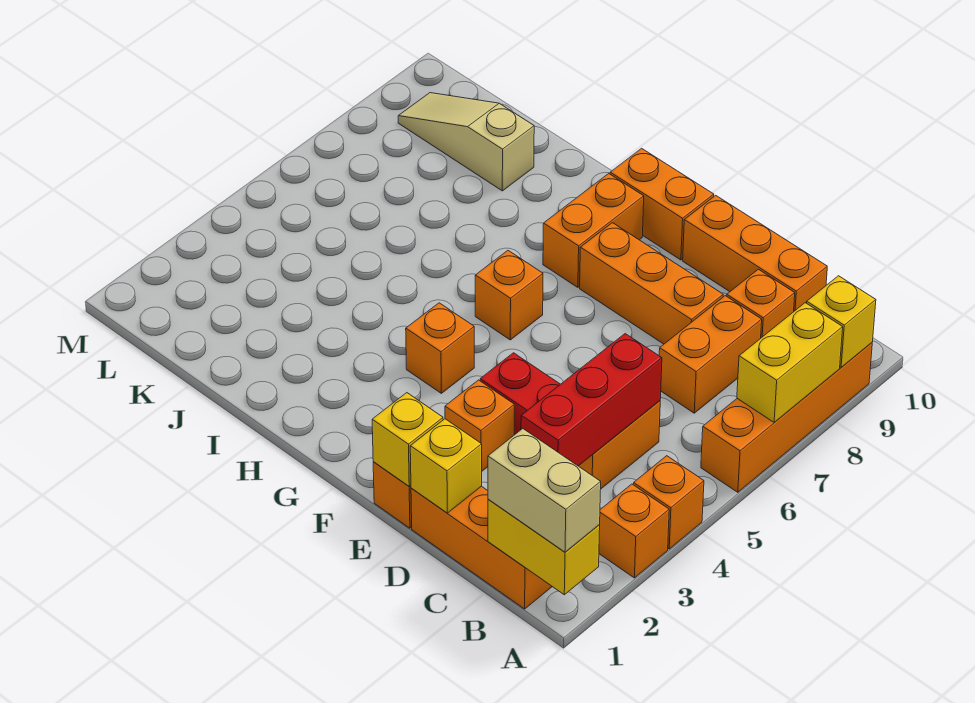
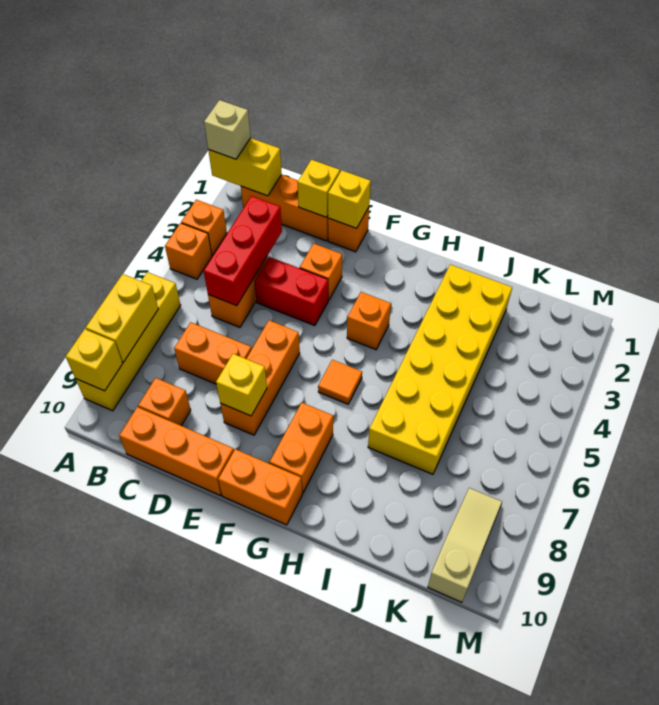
tan brick A1:B1 level 3 -> tan brick A1 level 3
orange brick A6:A9 level 1 -> yellow brick A6:A9 level 1
orange brick C7:C8 level 1 -> orange brick C7:D7 level 1
orange brick D8:F8 level 1 -> orange brick E6:E8 level 1
none -> yellow brick E8 level 2
orange brick G6 level 1 -> orange tile G6 level 1
none -> yellow brick I2:J7 level 1
tan slope J9:L9 level 1 top J -> tan slope L8:L10 level 1 top 10

